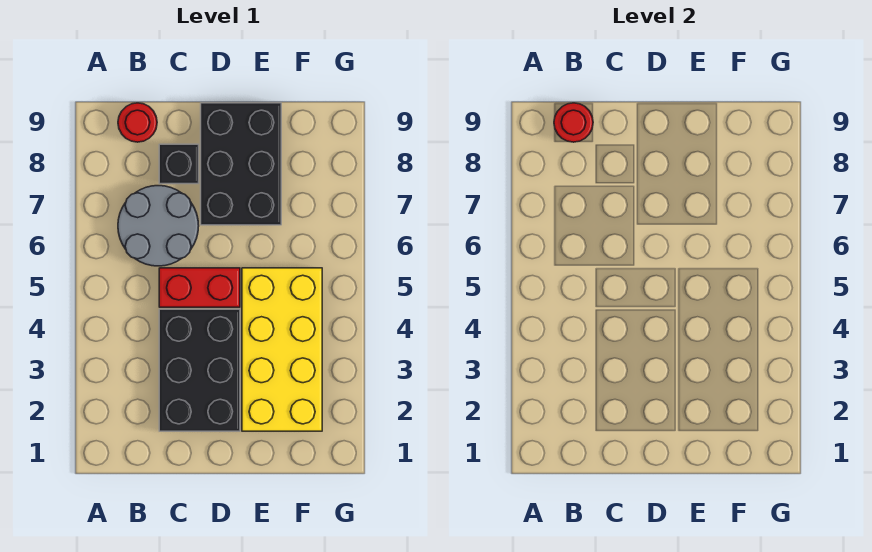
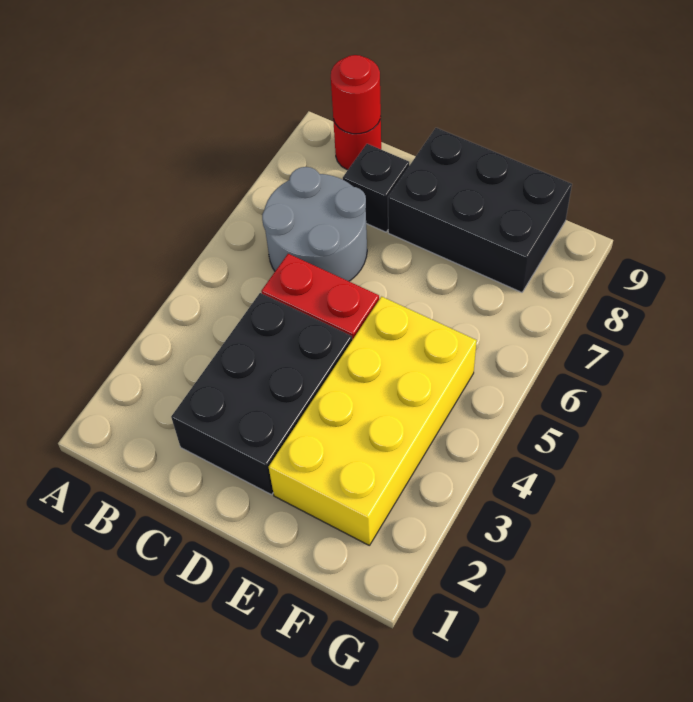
black brick D7:E9 level 1 -> black brick D8:F9 level 1

